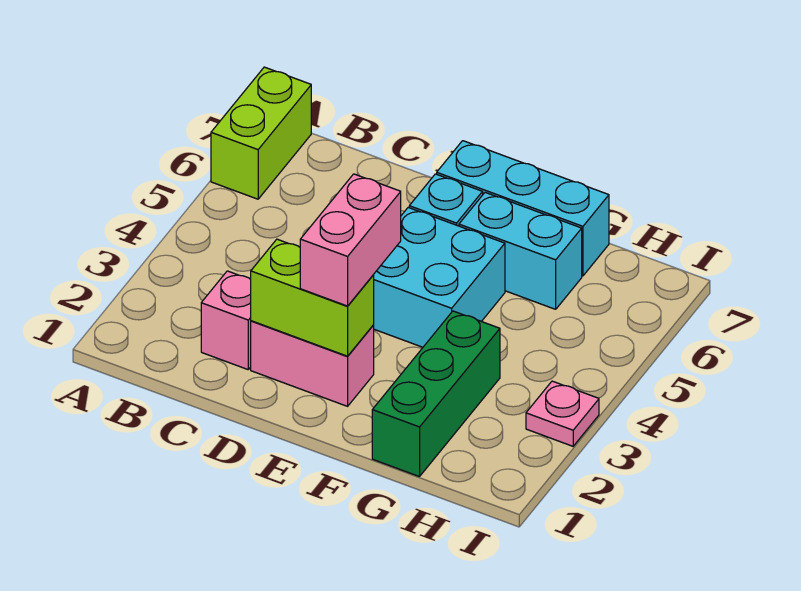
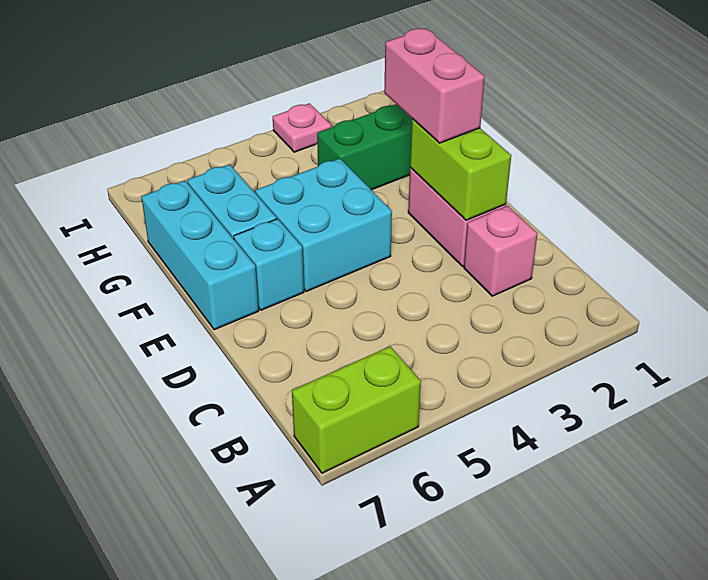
pink brick E2:E3 level 3 -> pink brick E2:F2 level 3

